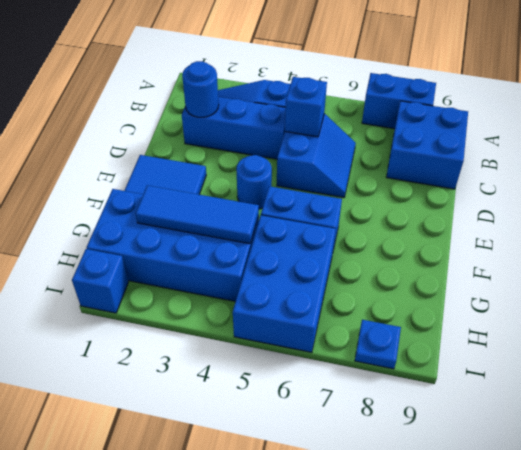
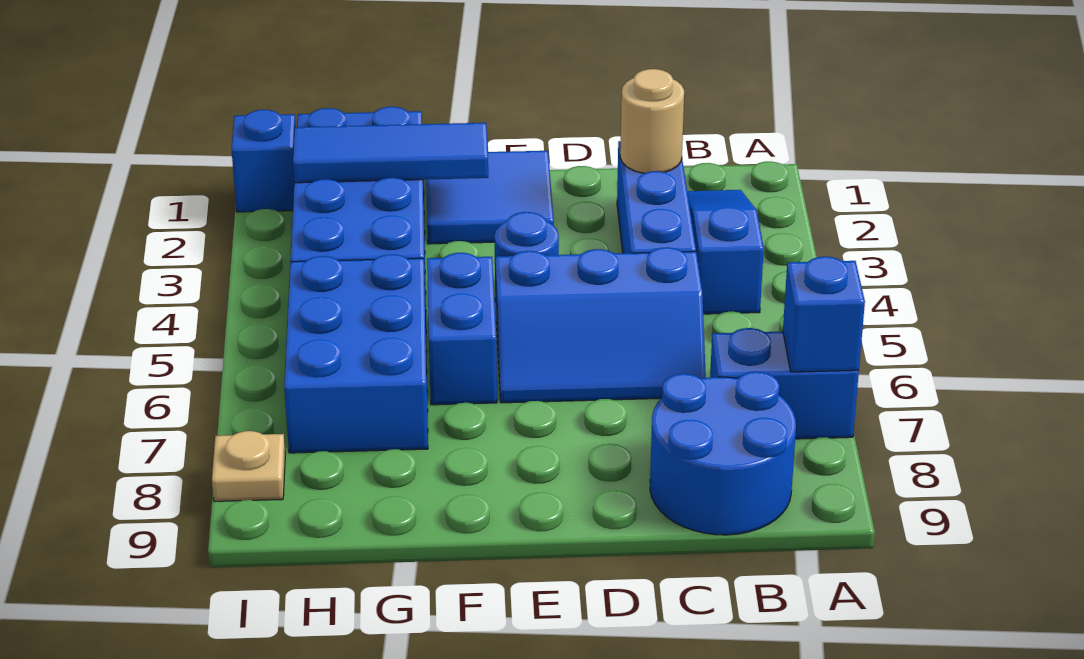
blue brick A7:A8 level 1 -> blue brick A7:B7 level 1
blue brick B8:C9 level 1 -> blue round brick B8:C9 level 1
blue round brick C2 level 2 -> tan round brick C2 level 2
blue slope C5:D6 level 1 top 5 -> blue slope C5:E6 level 1 top 5
blue brick C5 level 2 -> blue brick A7 level 2
blue tile G2:G4 level 2 -> blue tile F2:H2 level 2
blue brick G5:I6 level 1 -> blue brick G5:H7 level 1
blue plate I8 level 1 -> tan plate I8 level 1

